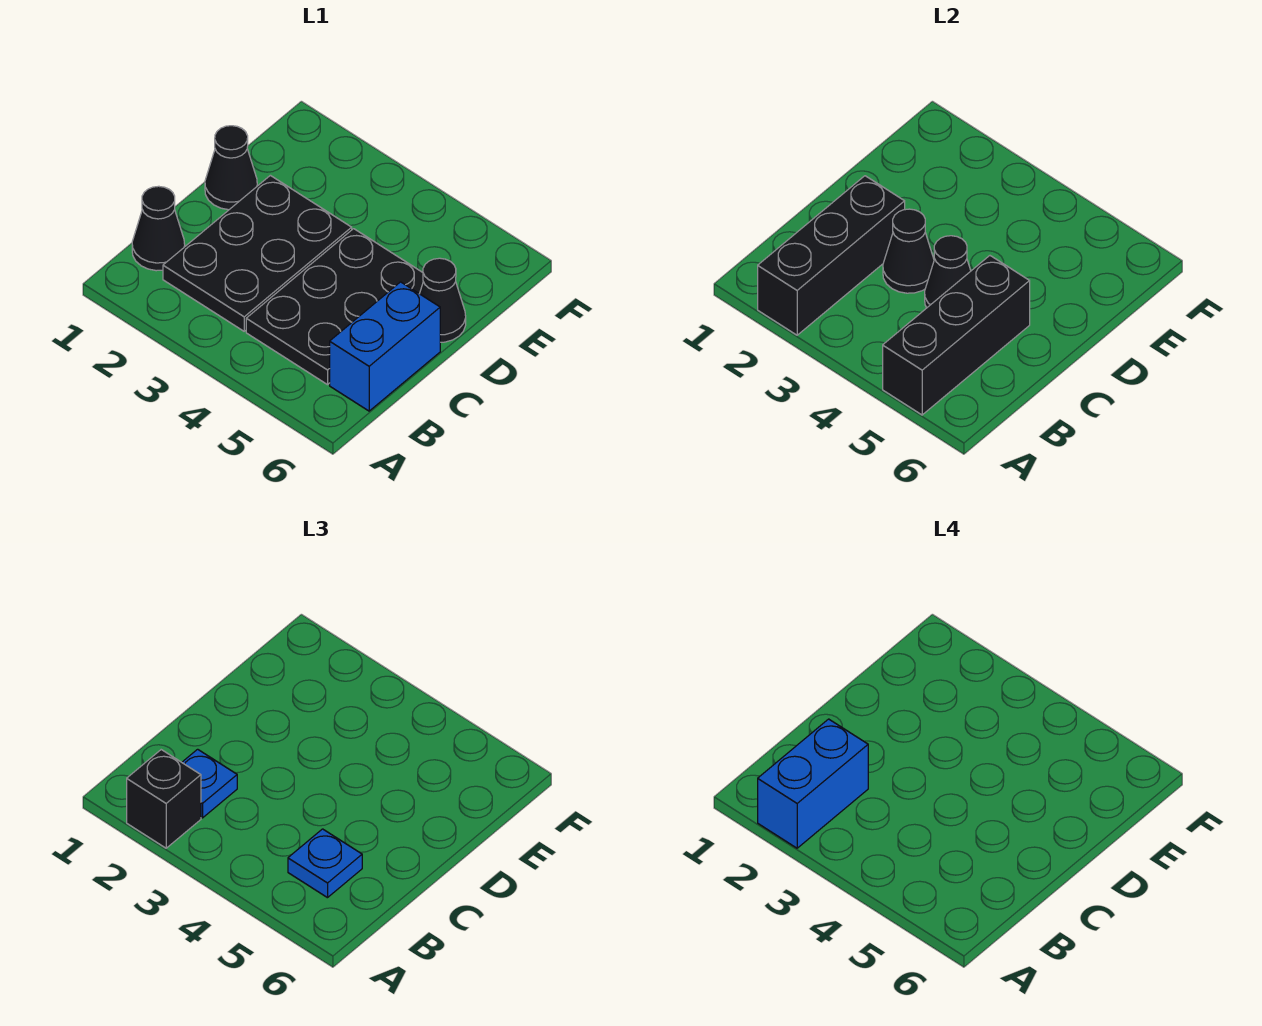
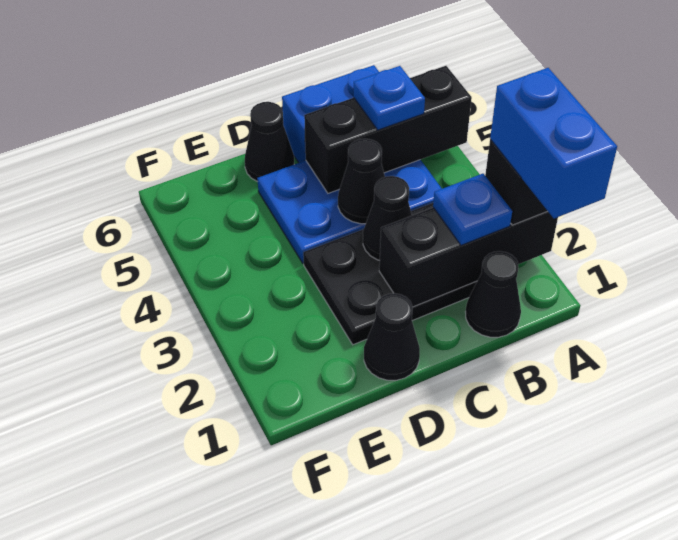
blue brick A2:B2 level 4 -> blue brick A1:A2 level 4
black plate B4:D5 level 1 -> blue plate B4:D5 level 1

